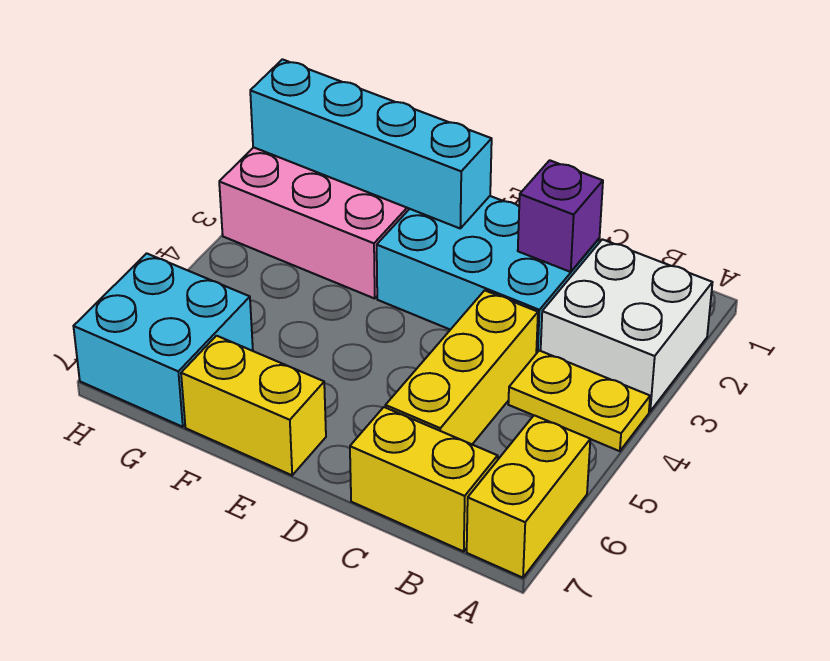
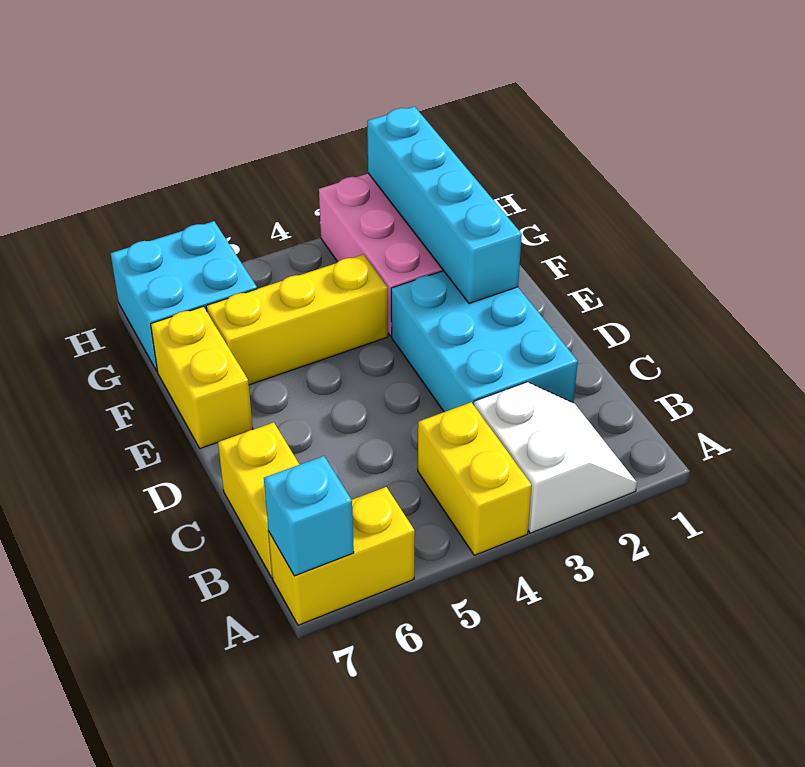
white brick A2:B3 level 1 -> white slope A2:B3 level 1 top 3
yellow plate A4:B4 level 1 -> yellow brick A4:B4 level 1
none -> cyan brick A7 level 2
purple brick C2 level 2 -> none
yellow brick C4:C6 level 1 -> yellow brick F4:F6 level 1

